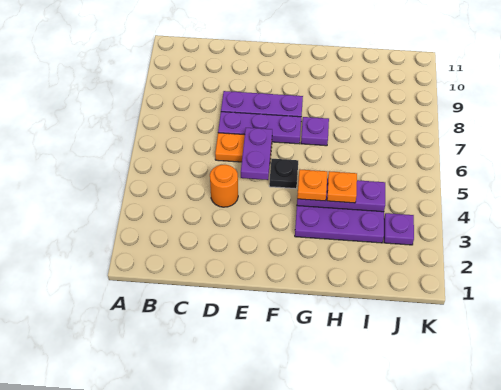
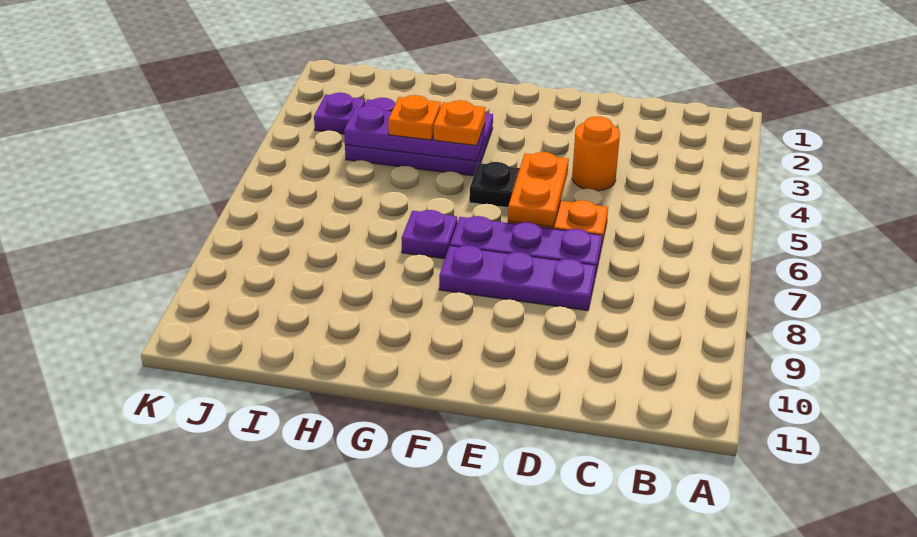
purple plate E5:E6 level 2 -> orange plate E5:E6 level 2

